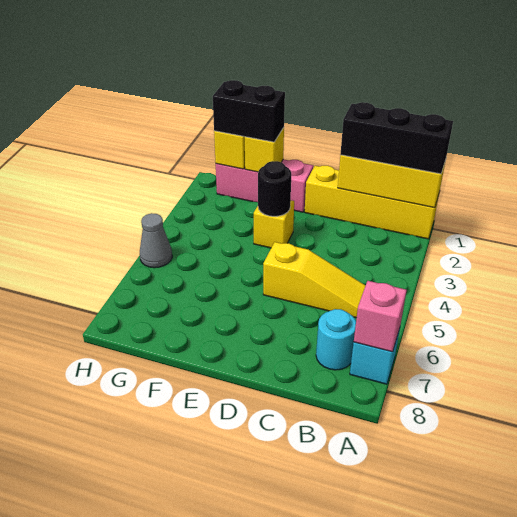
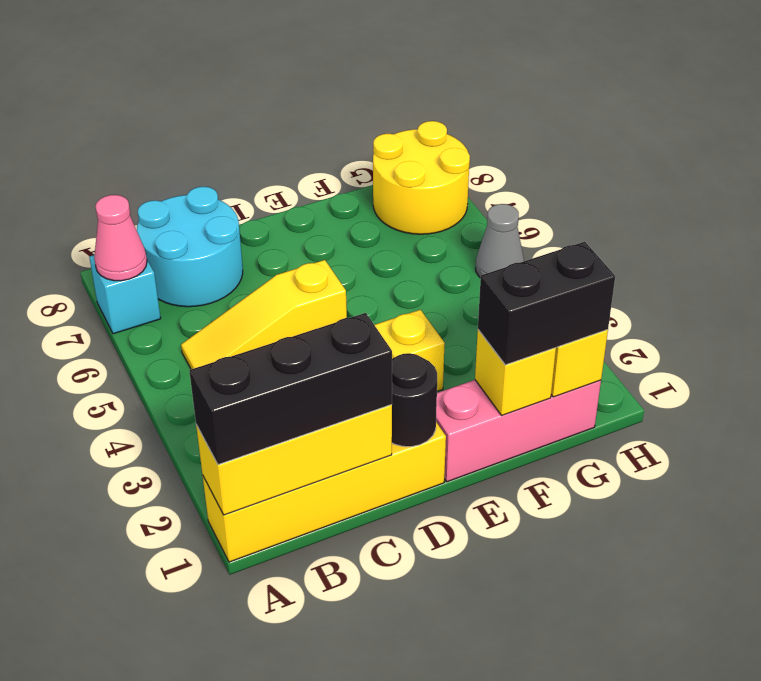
pink brick A7 level 2 -> pink cone A7 level 2
cyan round brick B7 level 1 -> cyan round brick B7:C8 level 1
black round brick E3 level 2 -> black round brick D1 level 2
none -> yellow round brick G7:H8 level 1

